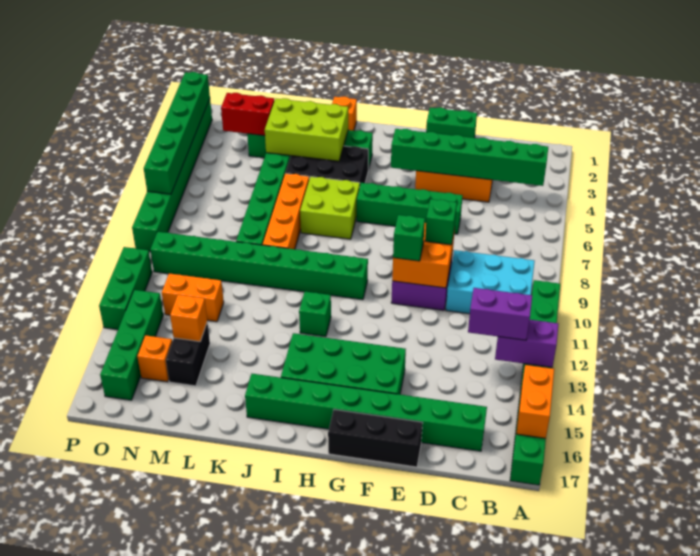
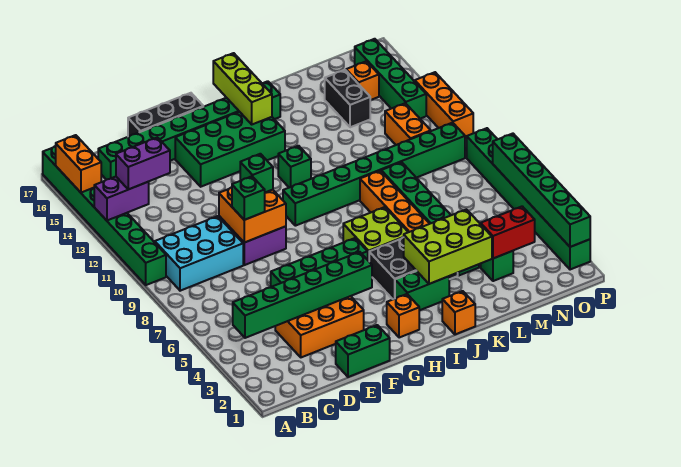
none -> lime brick I15:I17 level 2
orange brick M12:N12 level 1 -> orange brick N11:N12 level 1
orange brick M14 level 2 -> orange brick H2 level 1
green brick P11:P13 level 1 -> orange brick P11:P13 level 1

